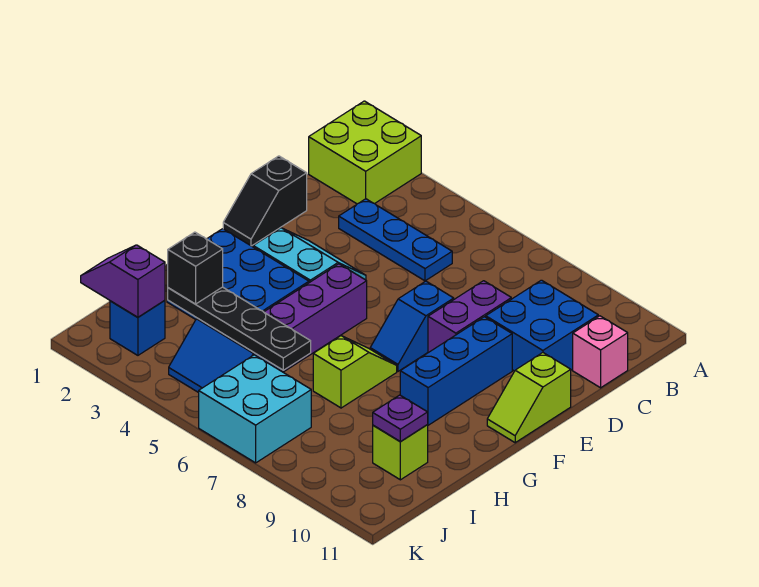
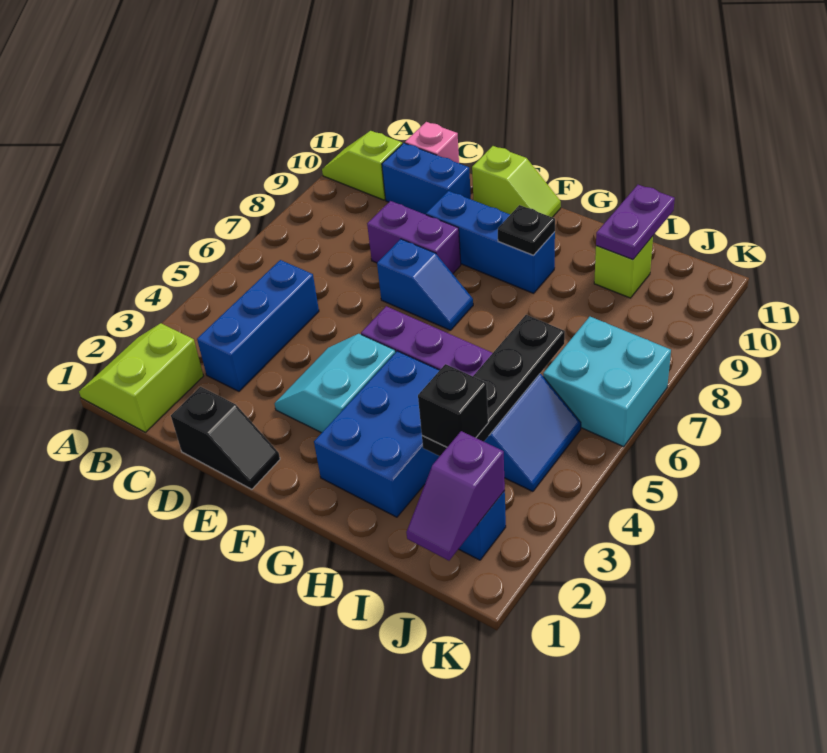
lime brick A1:B2 level 1 -> lime slope A1:B2 level 1 top B
blue plate C3:C5 level 1 -> blue brick C3:C5 level 1
blue brick C9:D10 level 1 -> blue brick C10:D10 level 1
lime slope G7:H7 level 1 top H -> lime slope A10:B10 level 1 top B
none -> black plate G9 level 2
purple plate I10 level 2 -> purple plate I10:I11 level 2

